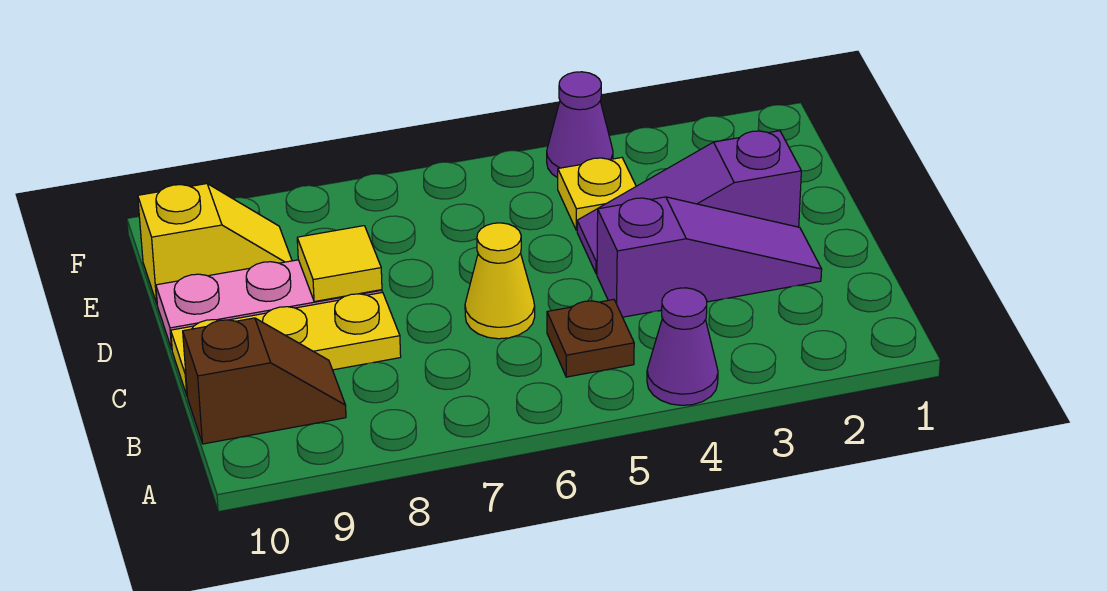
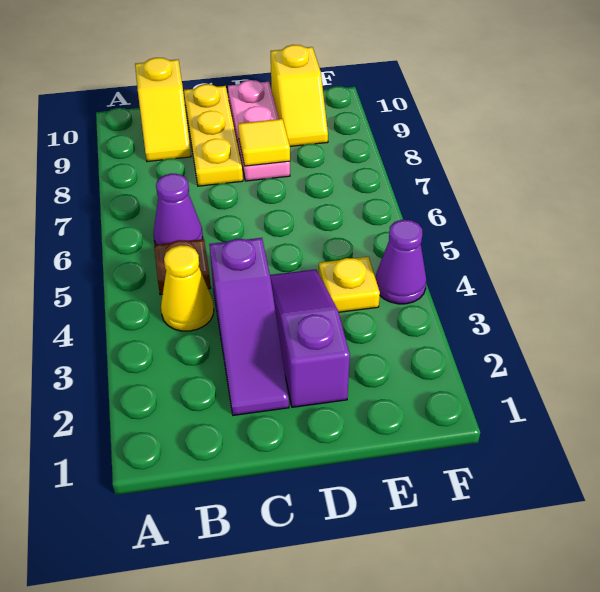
purple cone A4 level 1 -> purple cone B6 level 1
brown slope B9:B10 level 1 top 10 -> yellow slope B9:B10 level 1 top 10
yellow cone C6 level 1 -> yellow cone B4 level 1

